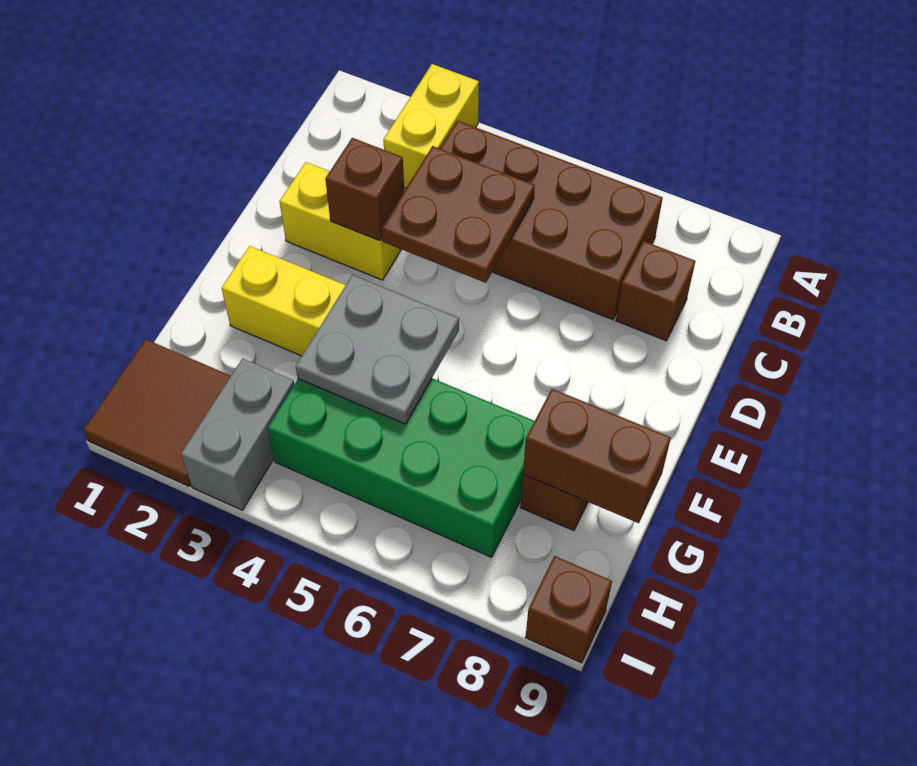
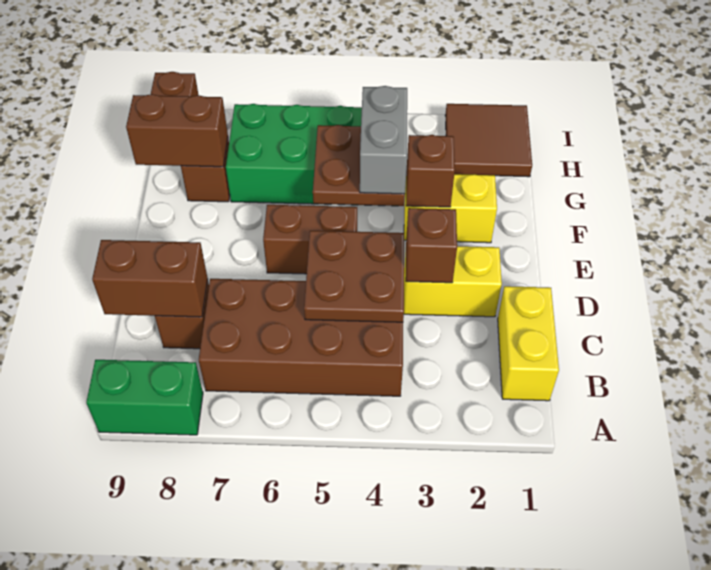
yellow brick A3:B3 level 1 -> yellow brick B1:C1 level 1
none -> green brick A8:A9 level 1
none -> brown brick C8:C9 level 2
none -> brown brick E5:E6 level 1
none -> brown brick F3 level 2
grey plate F4:G5 level 2 -> brown plate F4:G5 level 2
grey brick H3:I3 level 1 -> grey brick F4:G4 level 3

